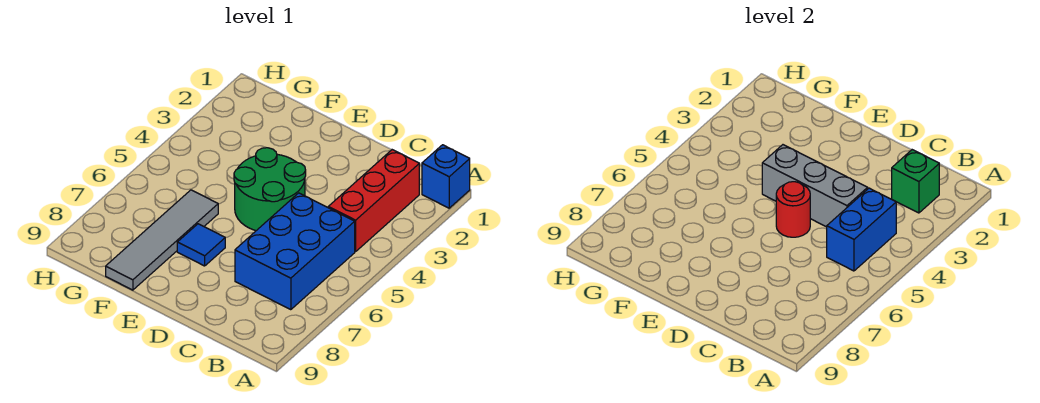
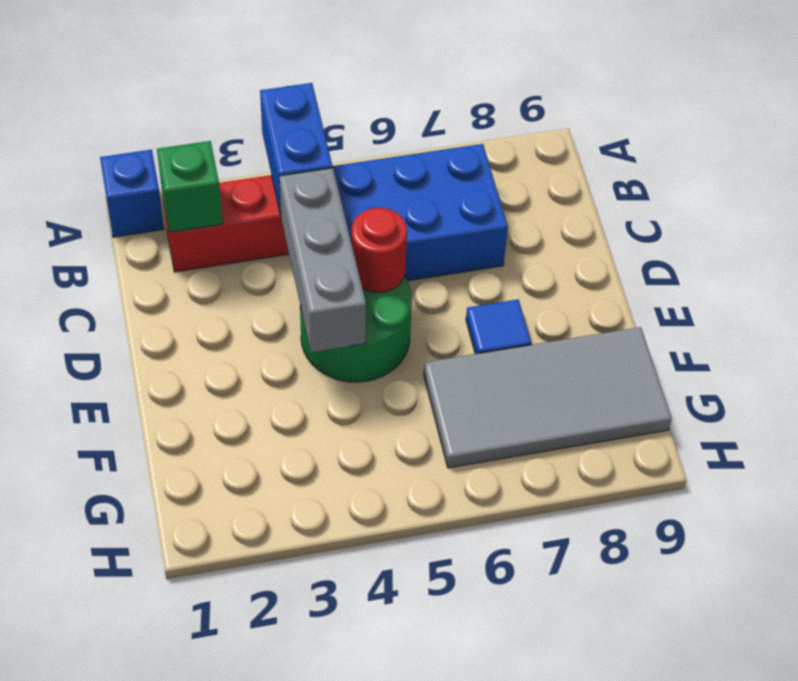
blue brick B4:B5 level 2 -> blue brick A4:B4 level 2
grey tile F6:F9 level 1 -> grey tile F6:G9 level 1

